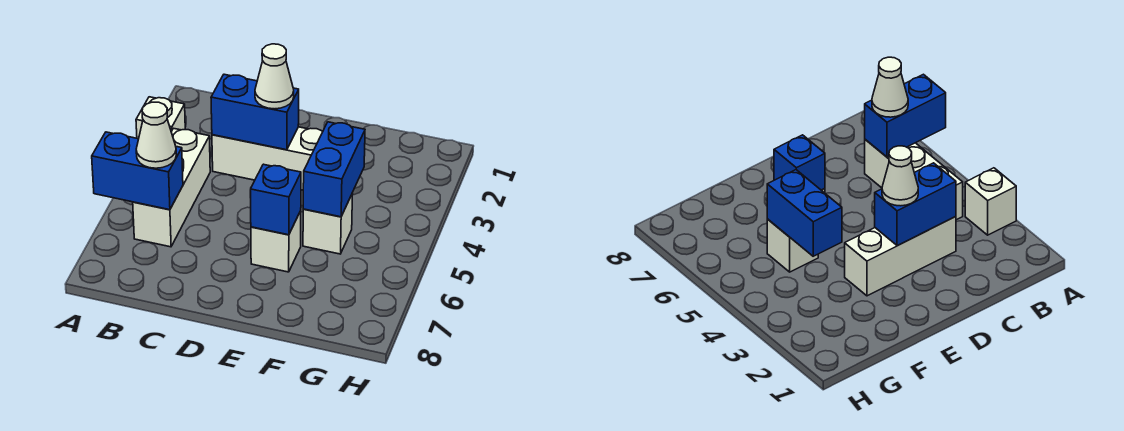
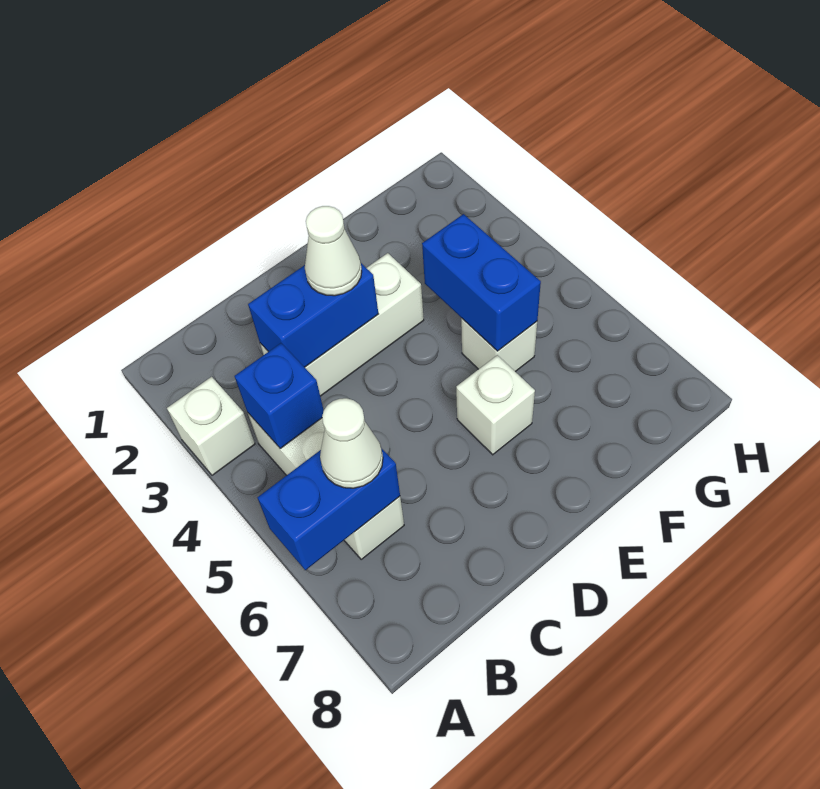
blue brick E6 level 2 -> blue brick B4 level 2

